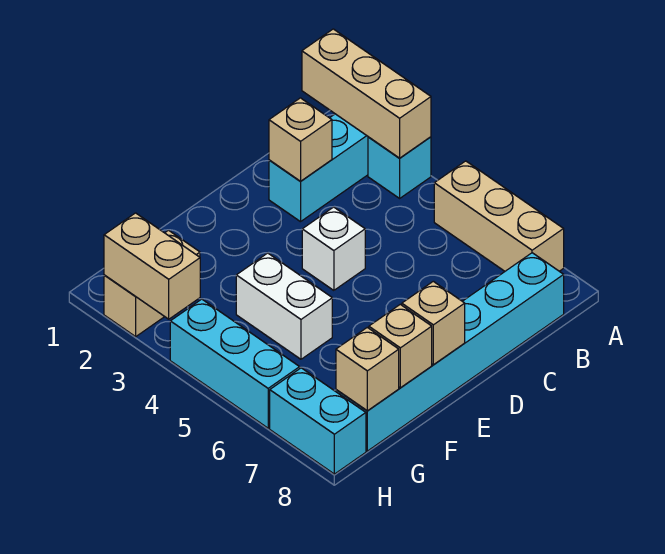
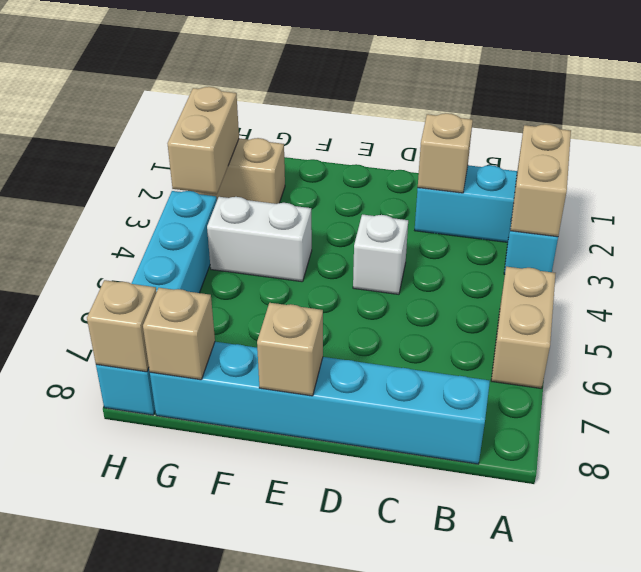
tan brick A1:A3 level 2 -> tan brick A2:A3 level 2
tan brick A5:A7 level 1 -> tan brick A5:A6 level 1
white brick F4:F5 level 1 -> white brick F4:G4 level 1
tan brick F8 level 2 -> tan brick H8 level 2

